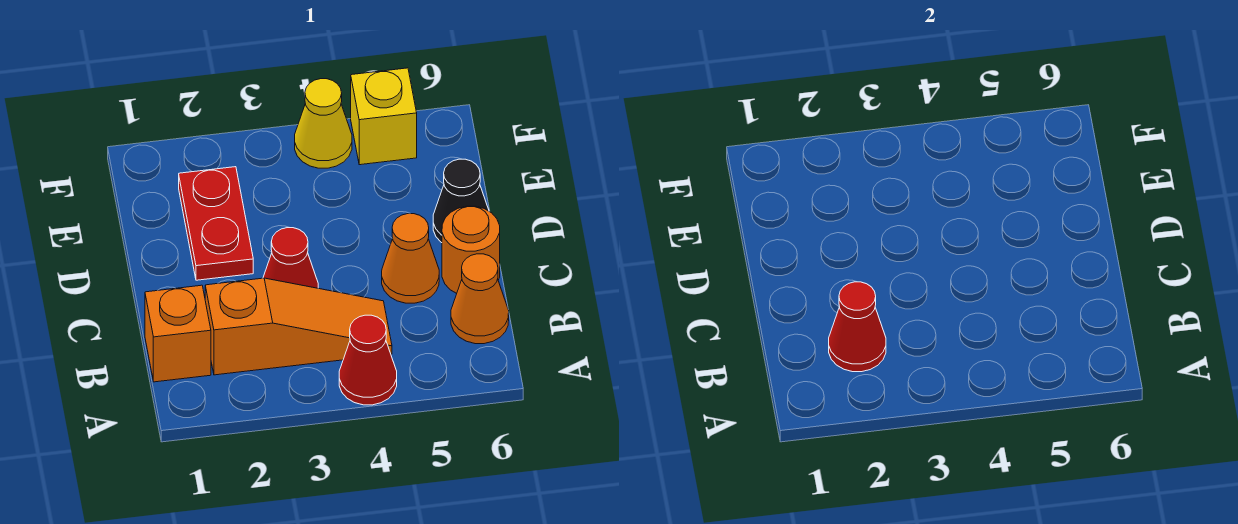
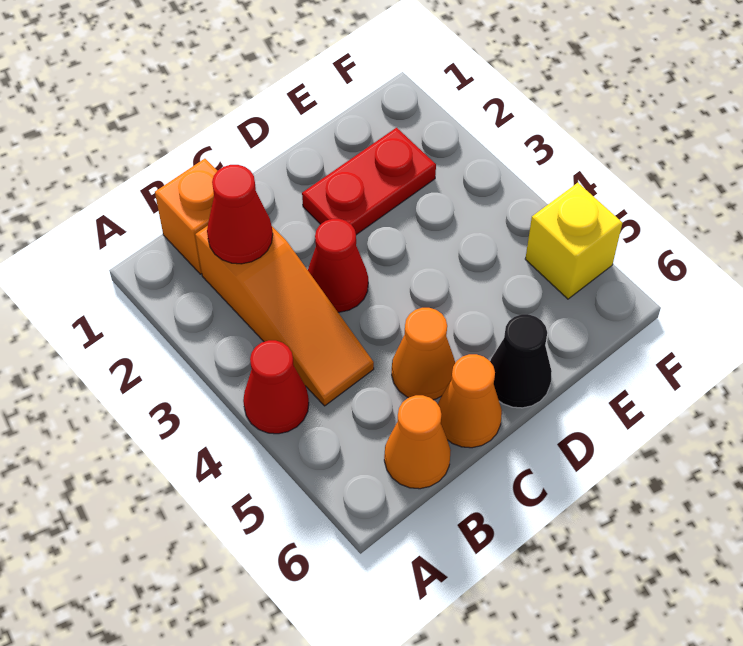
orange round brick C6 level 1 -> orange cone C6 level 1
yellow cone F4 level 1 -> none

